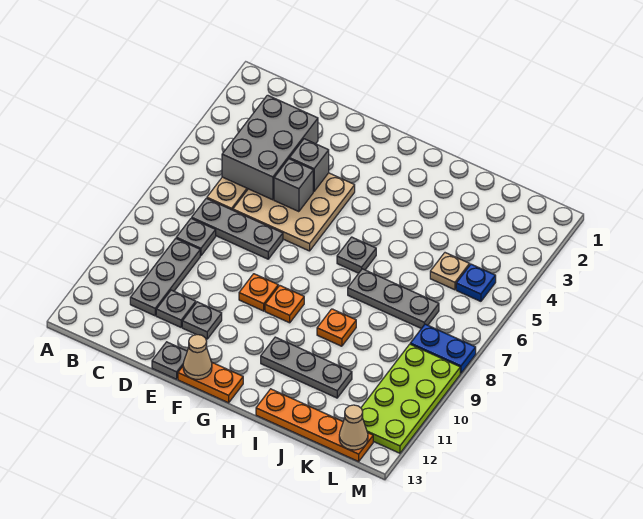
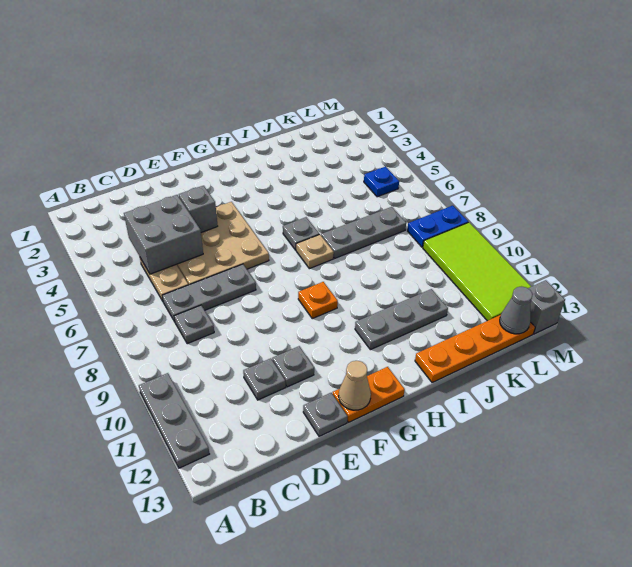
grey brick C3:D5 level 2 -> grey brick C4:D5 level 2
grey plate C9:C11 level 1 -> grey plate A10:A12 level 1
grey brick E5 level 2 -> grey brick M13 level 1
orange plate F9 level 1 -> none
orange plate I9 level 1 -> none
tan plate K5 level 1 -> tan plate H7 level 1
lime plate L9:M12 level 1 -> lime tile L9:M12 level 1
tan cone L13 level 2 -> grey cone L13 level 2

